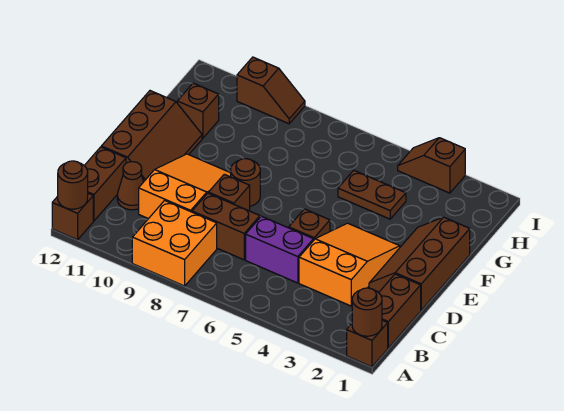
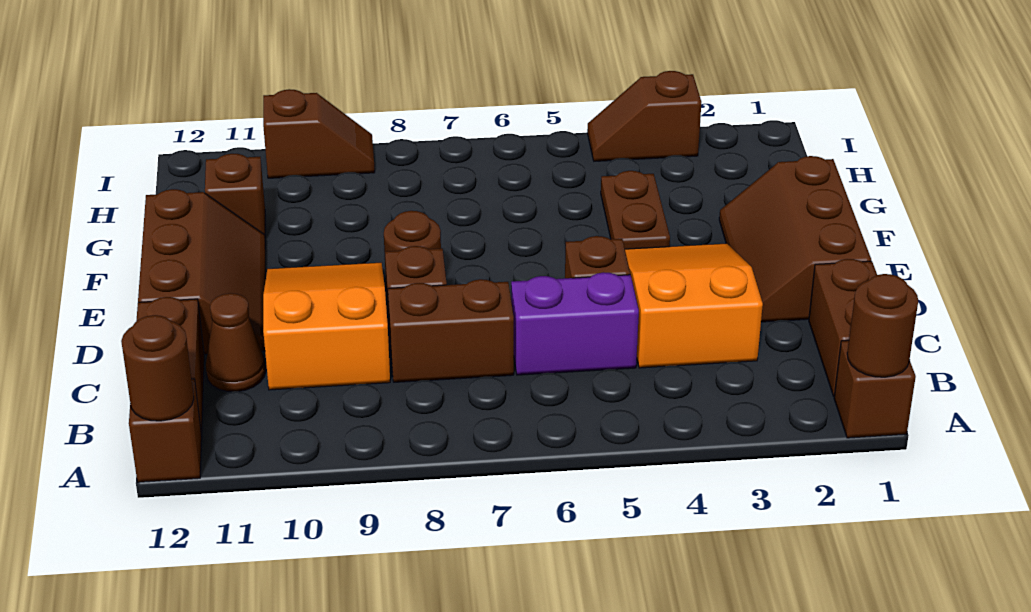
orange brick A8:B9 level 1 -> none
brown plate G4:G5 level 1 -> brown plate F4:G4 level 1

